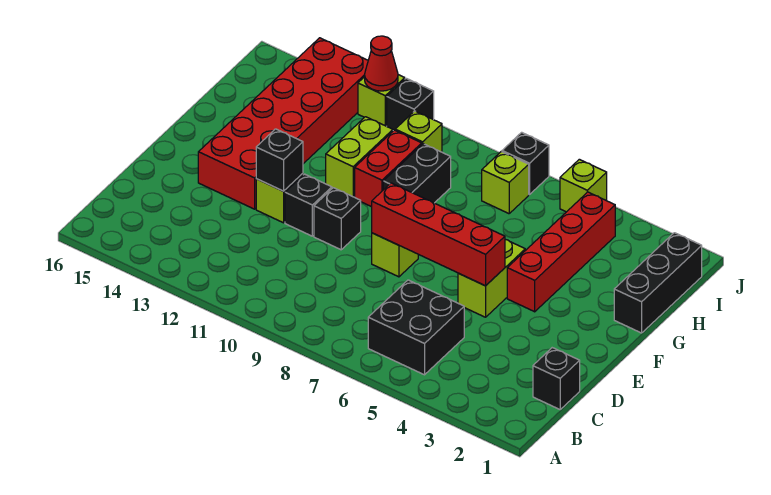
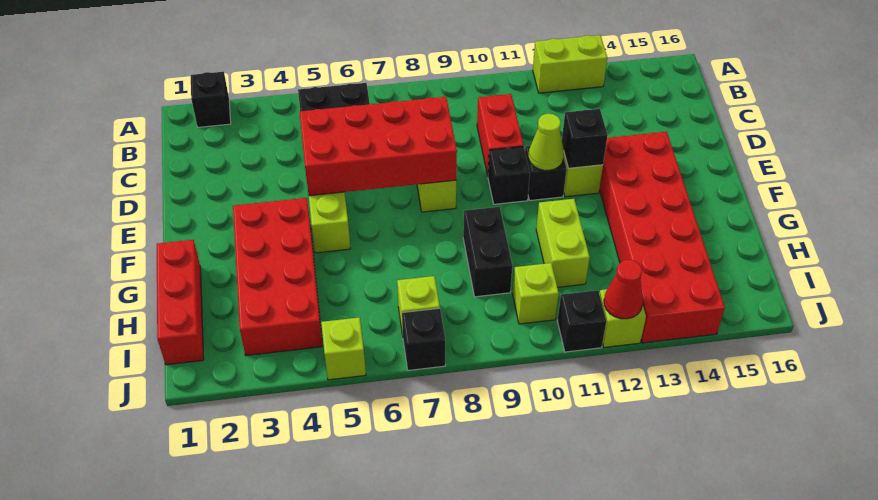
none -> lime brick A12:A13 level 1
black brick C1 level 1 -> black brick A2 level 1
red brick E5:E8 level 2 -> red brick D5:E8 level 2
none -> lime cone E11 level 2
red brick F4:I4 level 1 -> red brick F3:I4 level 1
black brick G1:I1 level 1 -> red brick G1:I1 level 1
red brick G10:H10 level 1 -> red brick C10:D10 level 1

